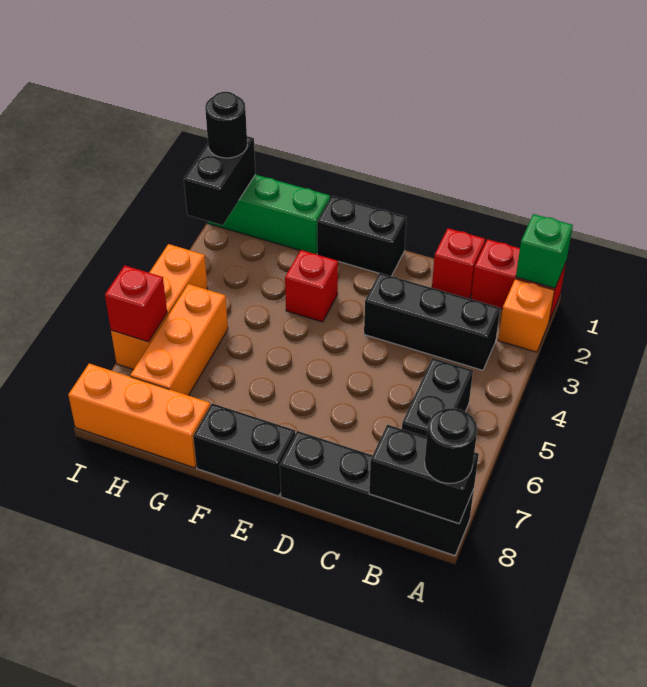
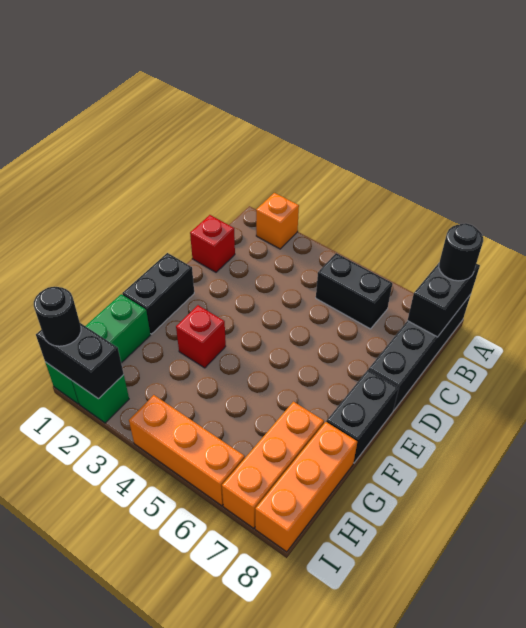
red brick A1:B1 level 1 -> none
green brick A1 level 2 -> green brick I2 level 1
black brick B3:D3 level 1 -> none
orange brick H5:H7 level 1 -> orange brick G7:I7 level 1
red brick I6 level 2 -> none

